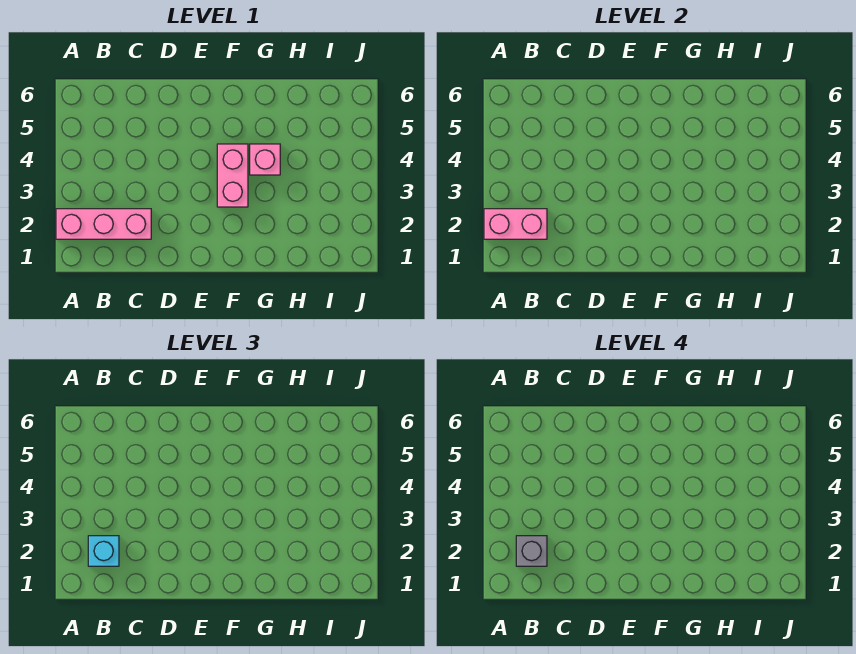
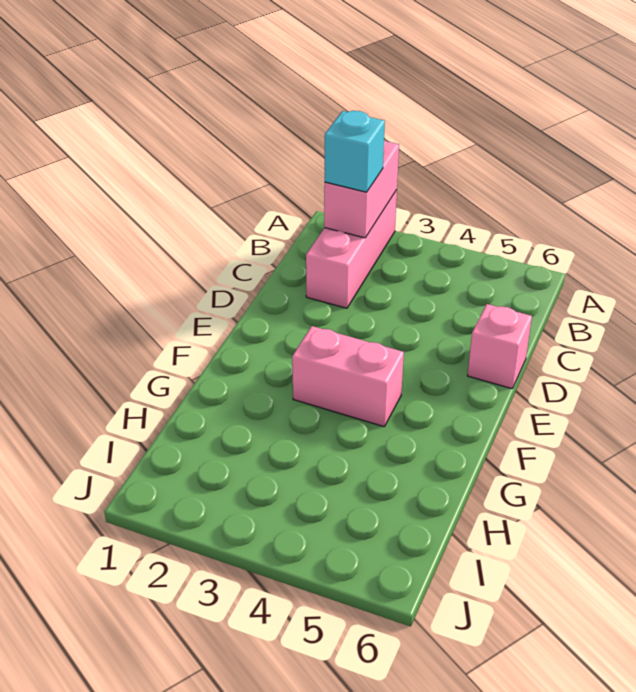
grey brick B2 level 4 -> none
pink brick G4 level 1 -> pink brick D6 level 1

